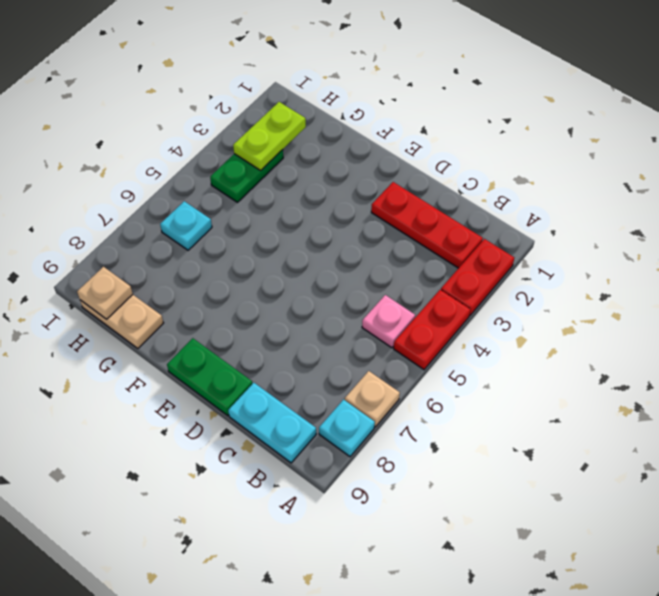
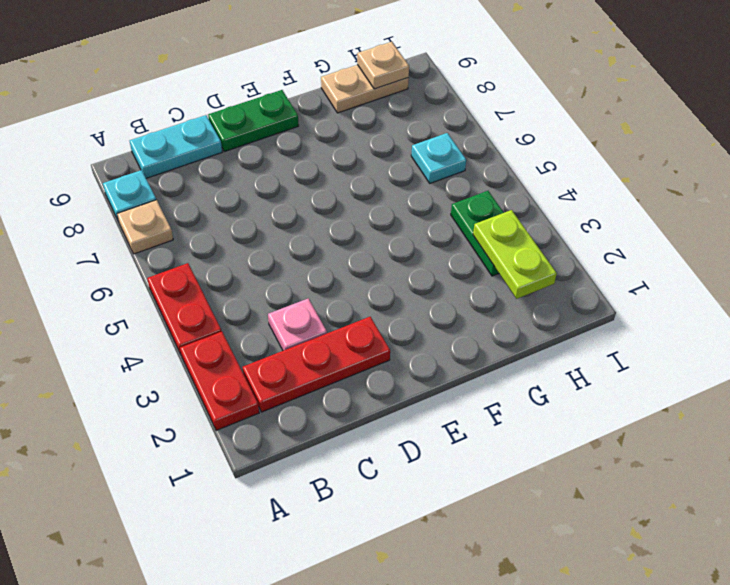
pink plate B5 level 1 -> pink plate C3 level 1

